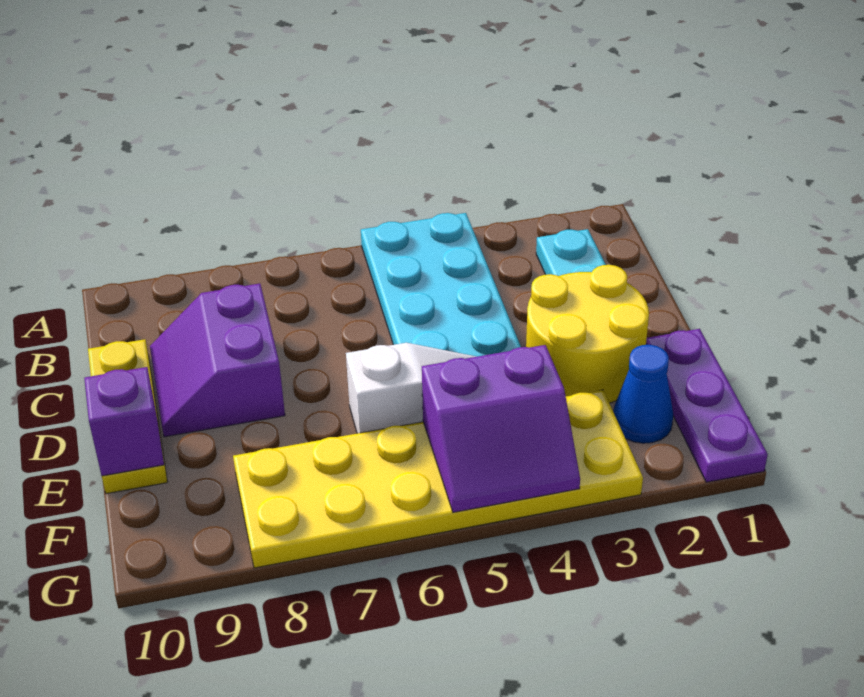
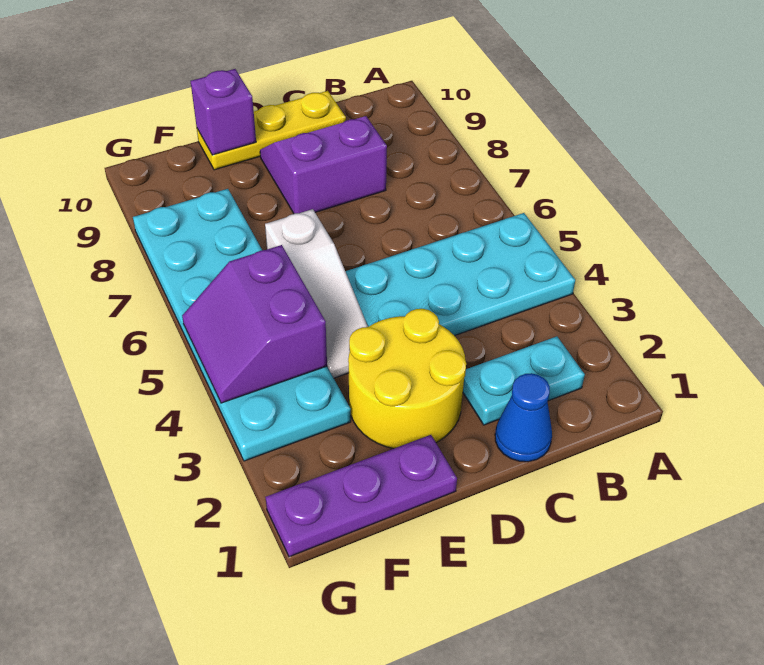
blue cone F2 level 1 -> blue cone C1 level 1
yellow plate F3:G8 level 1 -> cyan plate F3:G8 level 1

